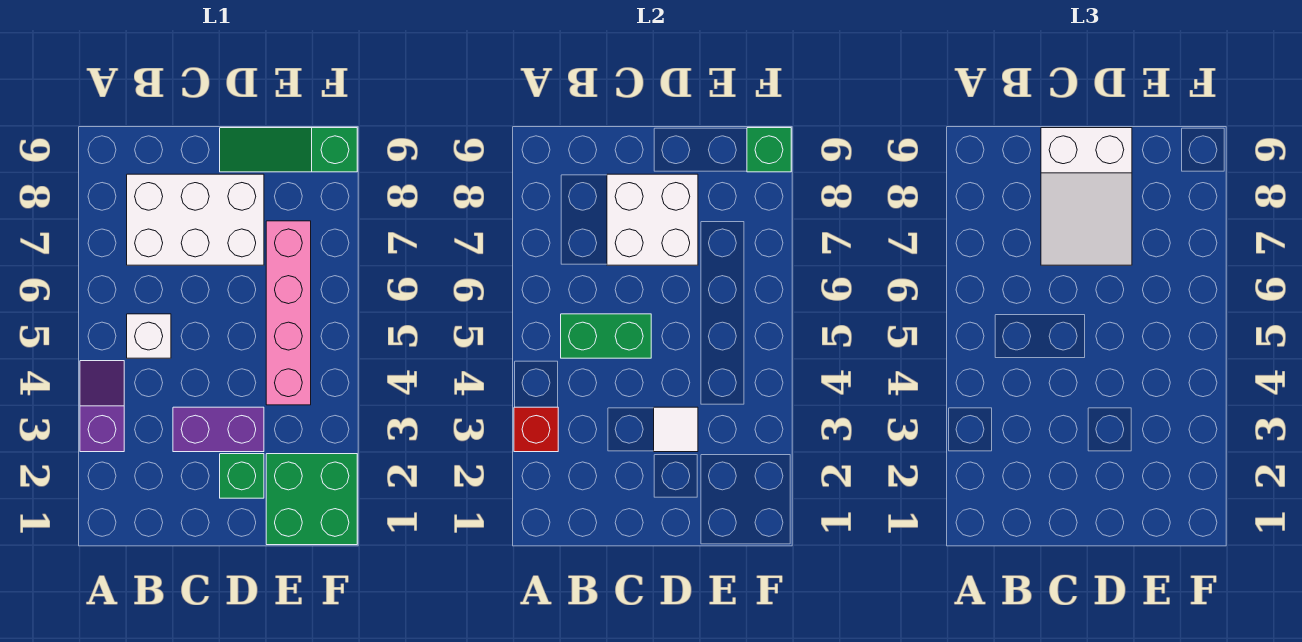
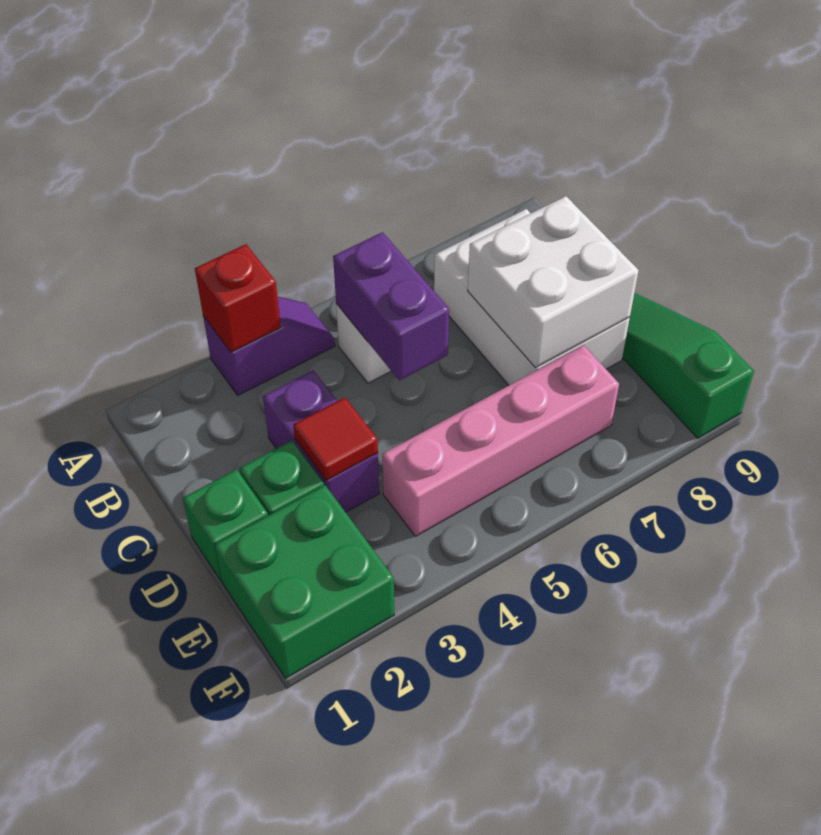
green brick B5:C5 level 2 -> purple brick B5:C5 level 2
white slope C7:D9 level 3 top 9 -> none
white tile D3 level 2 -> red tile D3 level 2
green brick F9 level 2 -> green brick D1 level 1

